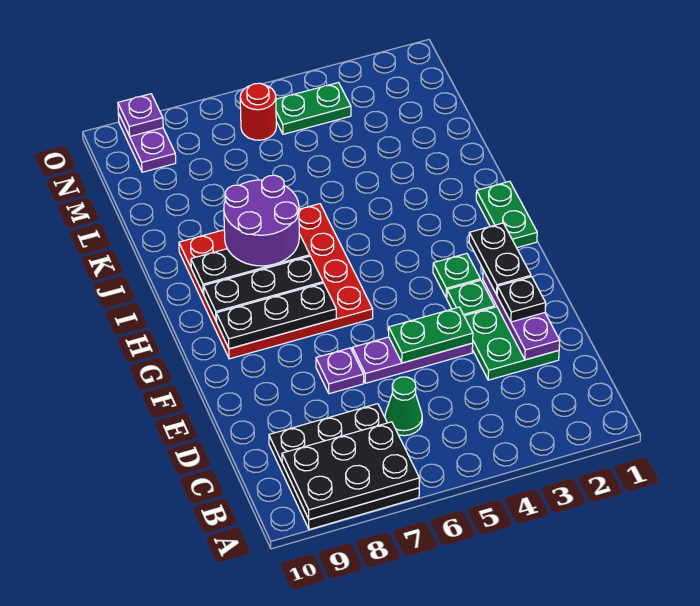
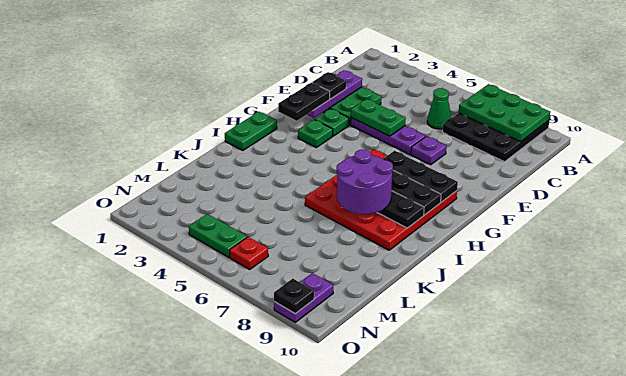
black plate A7:B9 level 2 -> green plate A7:B9 level 2
red round brick N6 level 1 -> red plate N6 level 1
purple plate O9 level 2 -> black plate O9 level 2

